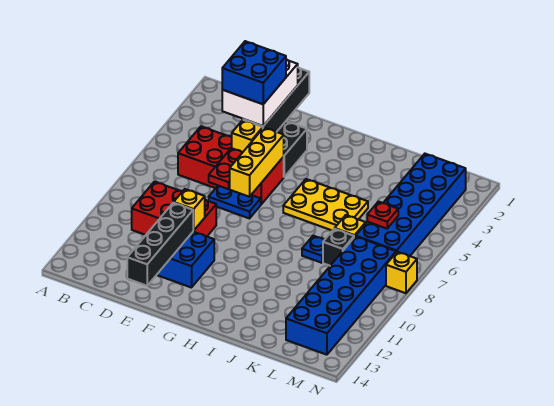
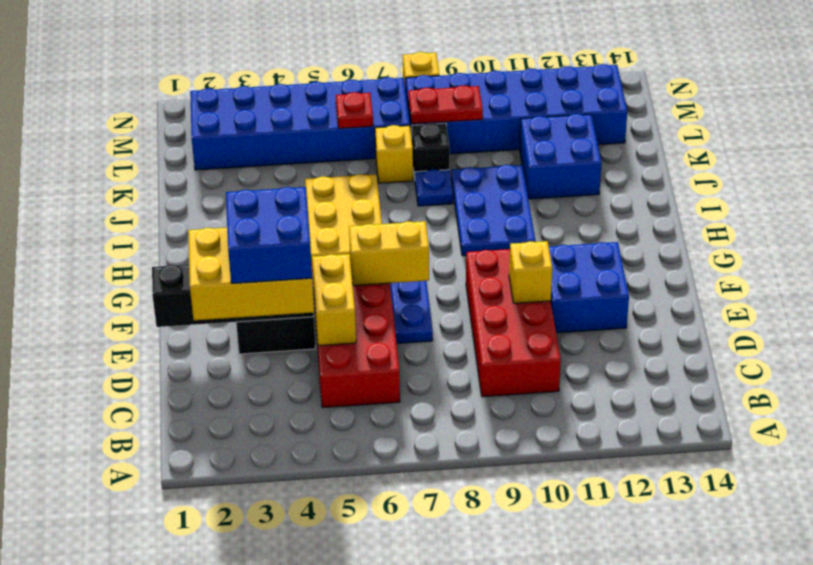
red brick C9:E10 level 1 -> red brick C9:F10 level 1
white brick D2:E4 level 3 -> yellow brick D2:E4 level 3
yellow brick E5 level 2 -> yellow brick D5:E5 level 2
red plate E6:E7 level 2 -> red plate L8:L9 level 2
black brick E11:E14 level 2 -> none
yellow brick F5:F7 level 2 -> yellow brick F6:F7 level 2
none -> blue plate H9:J10 level 1
none -> blue brick J11:K12 level 1

